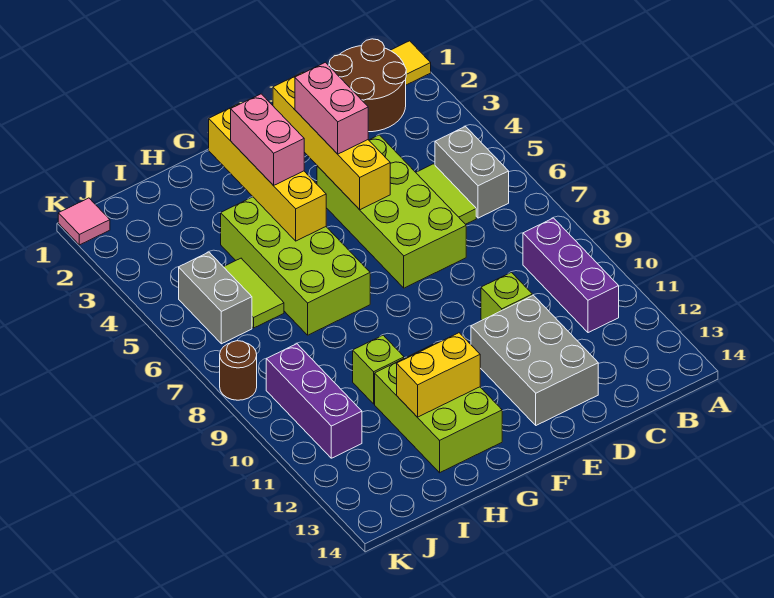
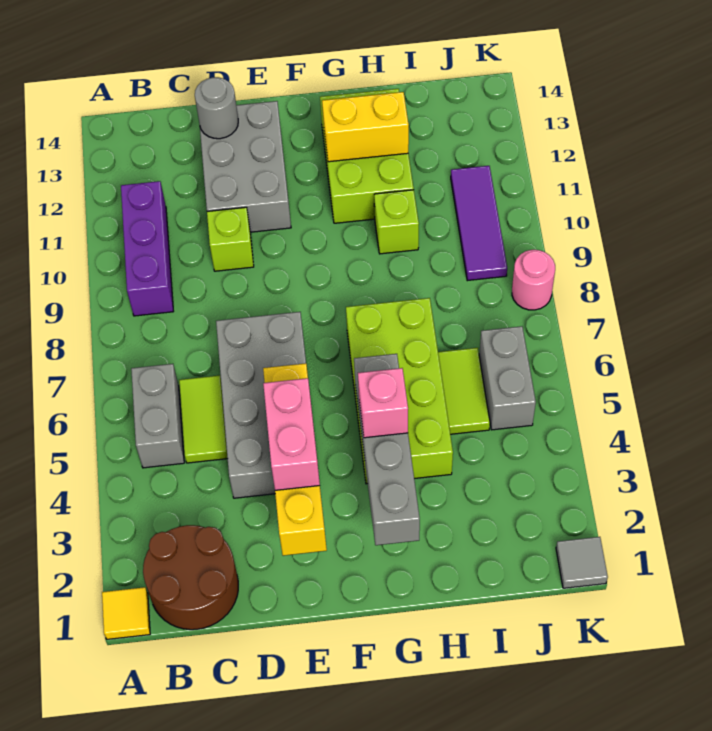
lime brick D4:E7 level 1 -> grey brick D4:E7 level 1
none -> grey round brick D13 level 2
yellow brick G2:G5 level 2 -> grey brick G2:G5 level 2
pink brick G3:G4 level 3 -> pink brick G4 level 3
purple brick J9:J11 level 1 -> purple tile J9:J11 level 1
pink tile K1 level 1 -> grey tile K1 level 1
brown round brick K8 level 1 -> pink round brick K8 level 1

